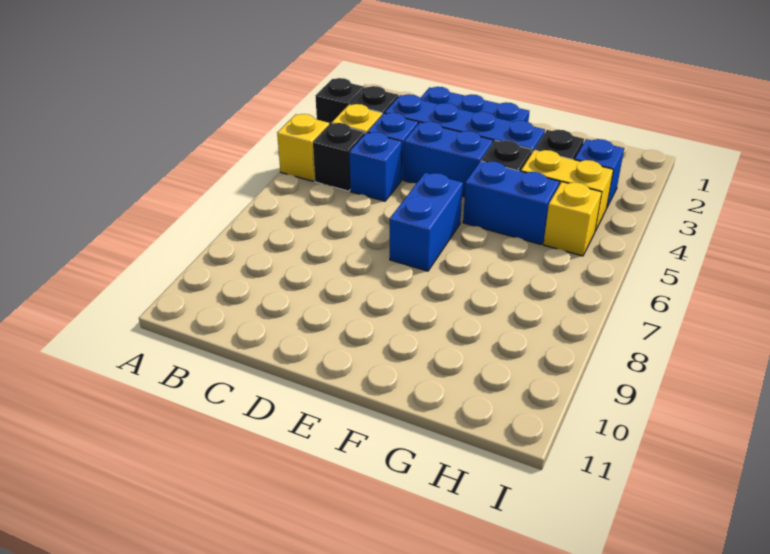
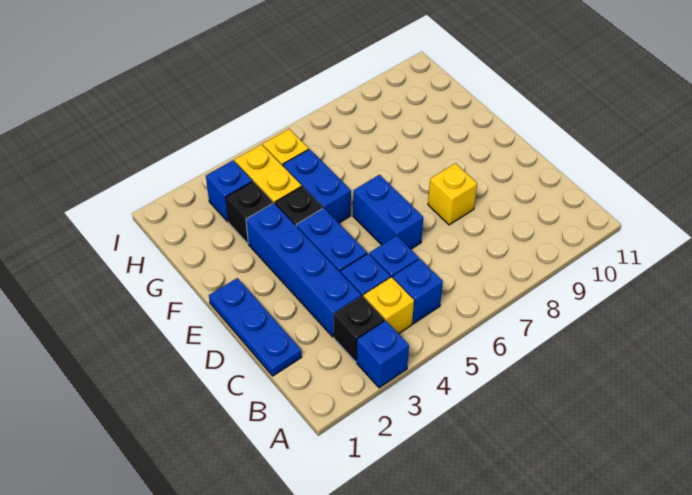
black brick A3 level 1 -> blue brick A3 level 1
yellow brick A5 level 1 -> yellow brick D8 level 1
black brick B5 level 1 -> blue brick B5 level 1
blue brick E6:E7 level 1 -> blue brick D6:E6 level 1

